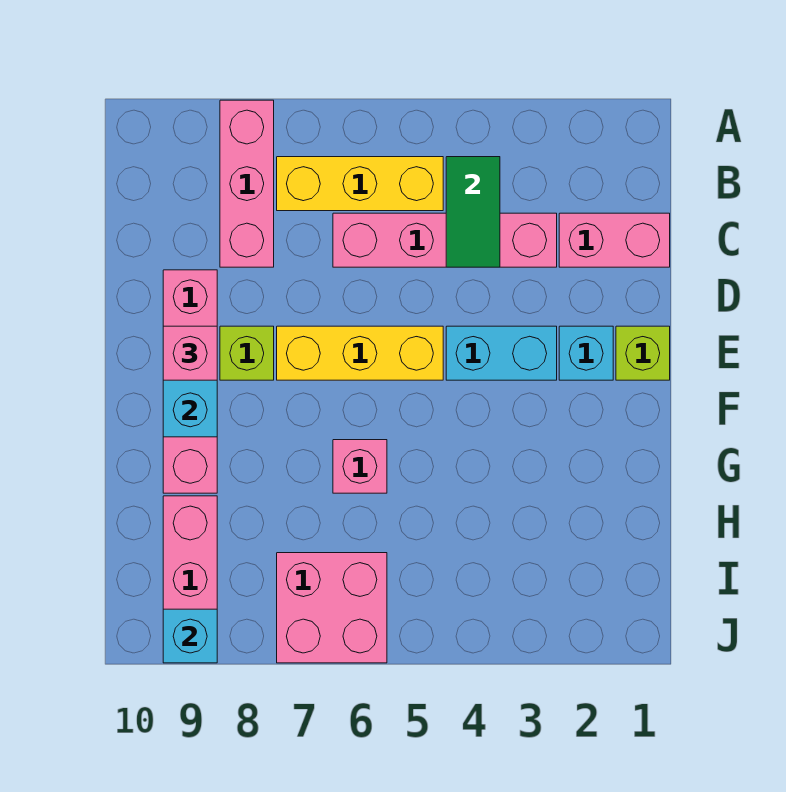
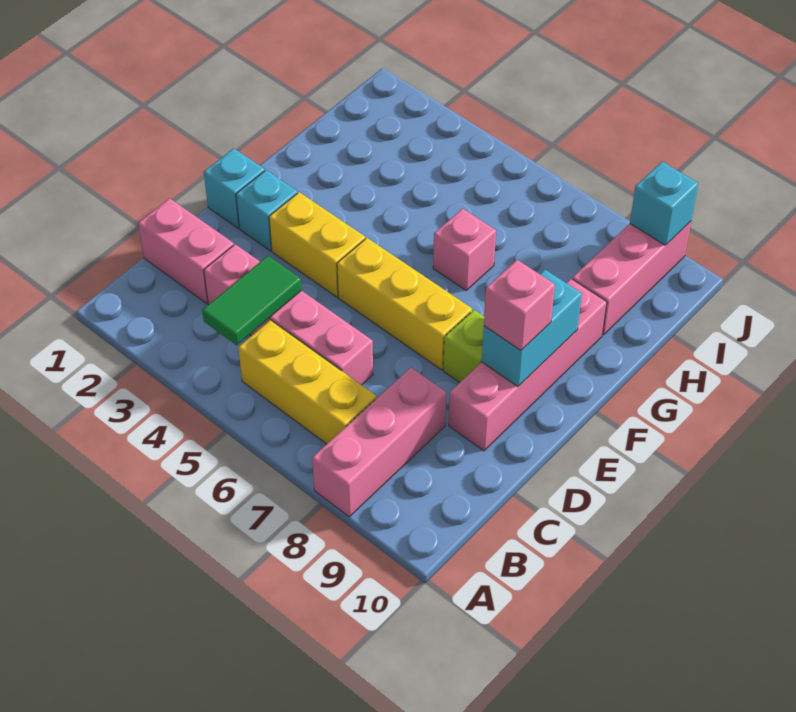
lime brick E1 level 1 -> cyan brick E1 level 1
cyan brick E3:E4 level 1 -> yellow brick E3:E4 level 1
pink brick I6:J7 level 1 -> none

